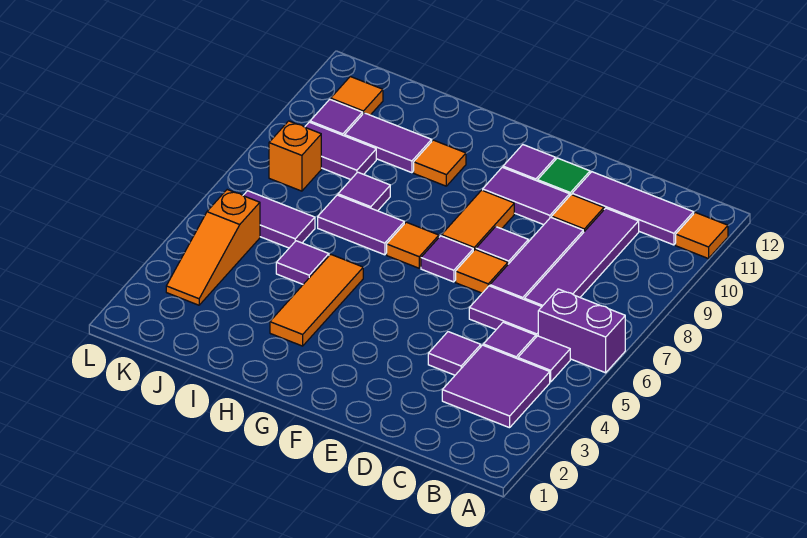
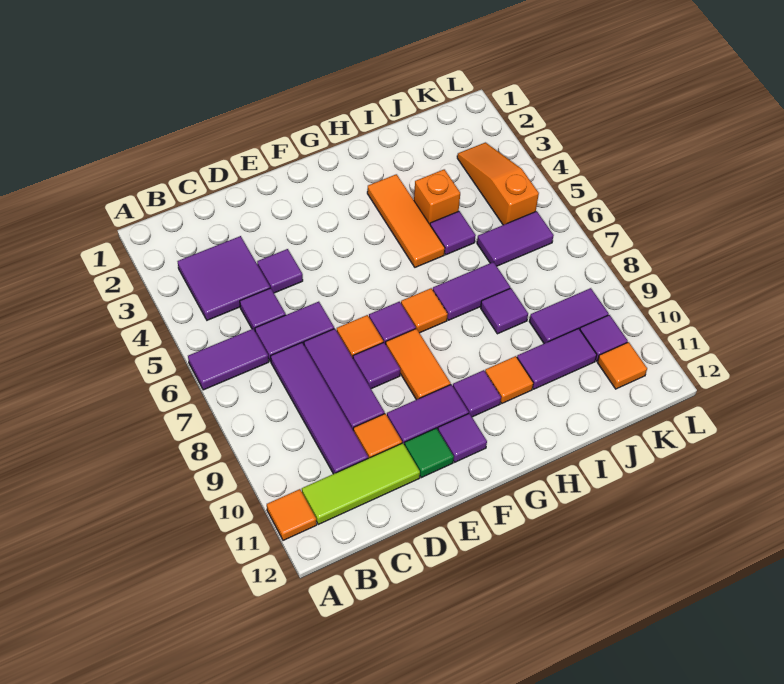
purple brick A6:B6 level 1 -> purple tile A6:B6 level 1
purple tile B5 level 1 -> purple tile G10 level 1
purple tile B11:D11 level 1 -> lime tile B11:D11 level 1
orange brick K8 level 1 -> orange brick I4 level 1

